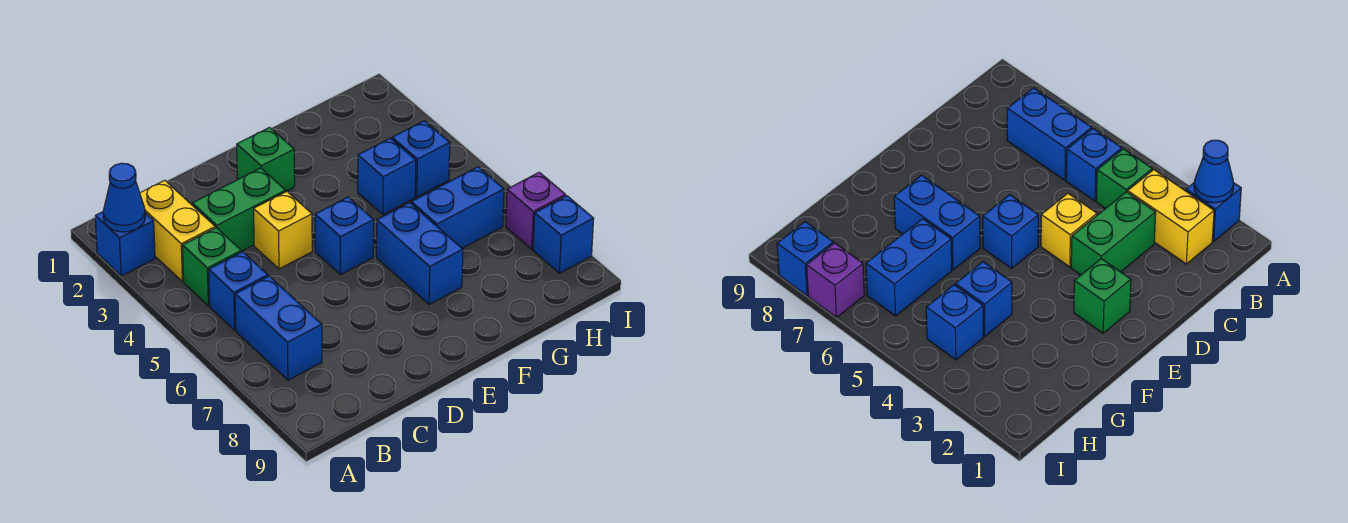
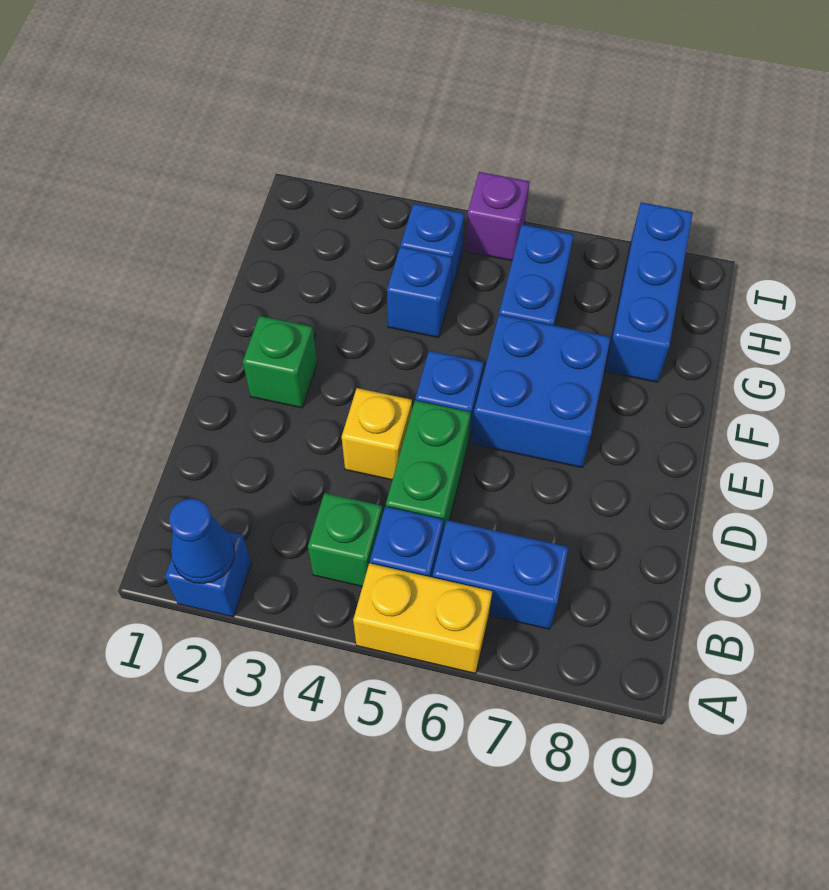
yellow brick B2:B3 level 1 -> yellow brick A5:A6 level 1
green brick C3:D3 level 1 -> green brick C5:D5 level 1
blue brick F6:F7 level 1 -> blue brick E6:F7 level 1
purple brick I7 level 1 -> purple brick I5 level 1
blue brick I8 level 1 -> blue brick G8:I8 level 1

